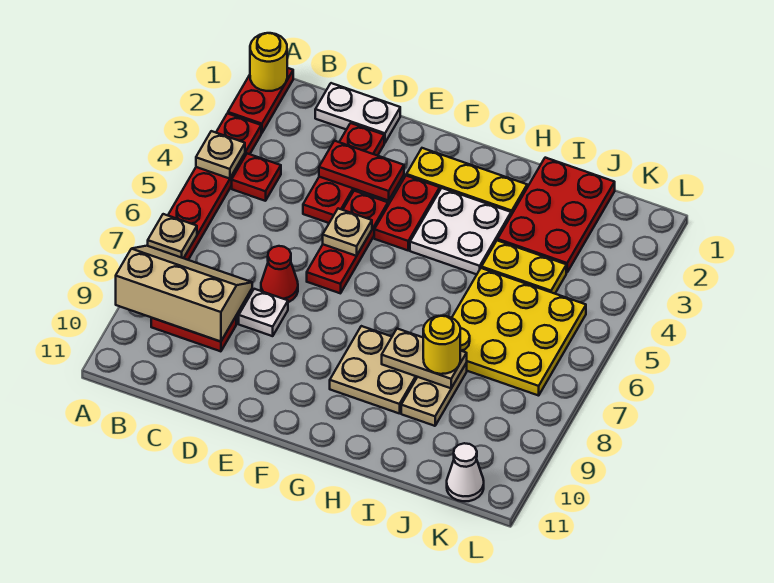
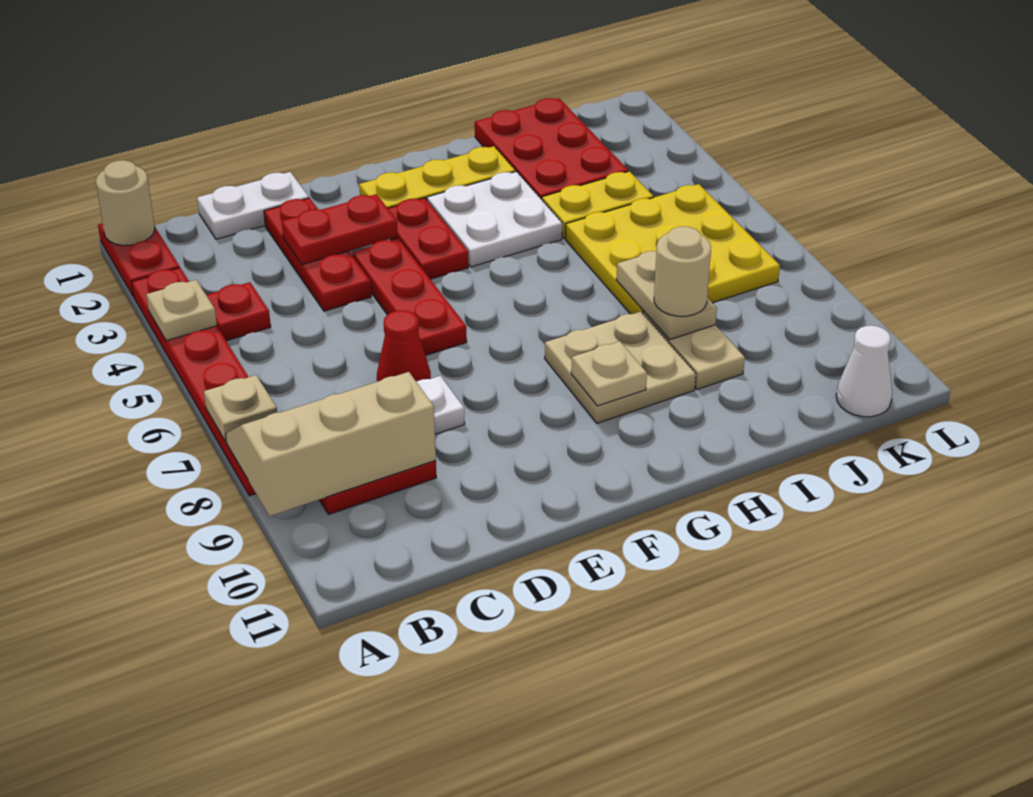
yellow round brick A1 level 2 -> tan round brick A1 level 2
tan plate E5 level 2 -> tan plate G9 level 2
tan plate H8:I8 level 2 -> tan plate I7:I8 level 2
yellow round brick I8 level 3 -> tan round brick I8 level 3

